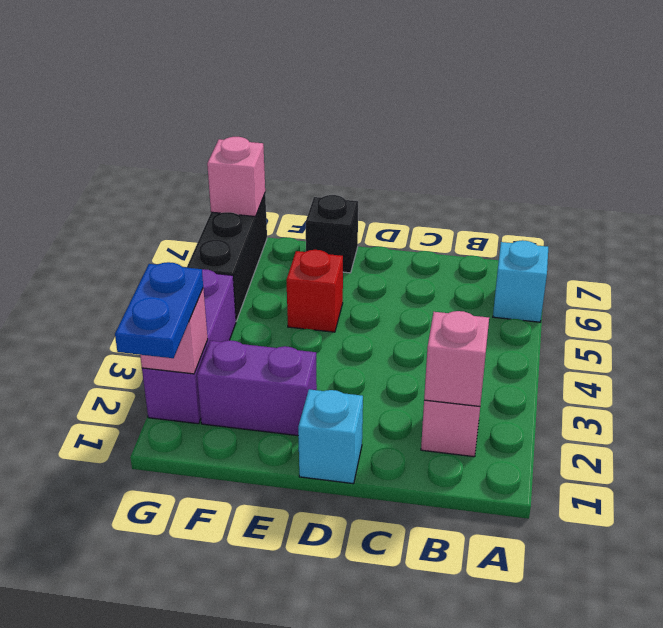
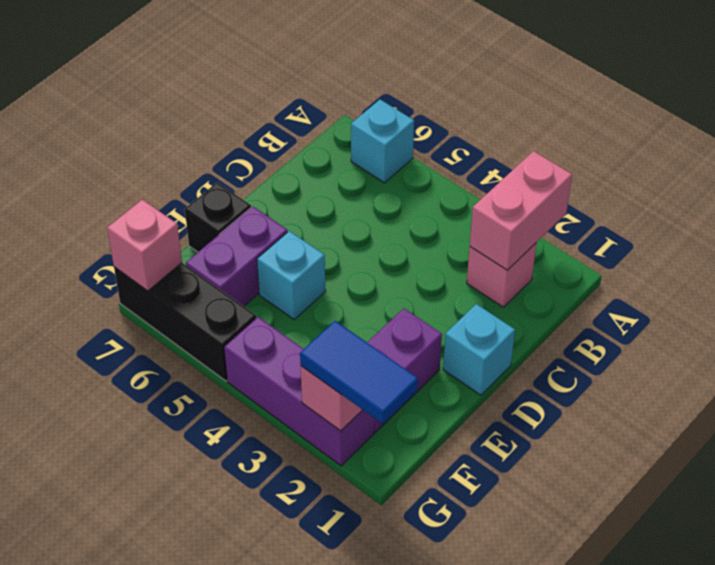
pink brick B2 level 2 -> pink brick A2:B2 level 2
red brick E5 level 1 -> cyan brick E5 level 1
none -> purple brick E6:F6 level 1
blue plate G1:G2 level 3 -> blue tile G1:G2 level 3

